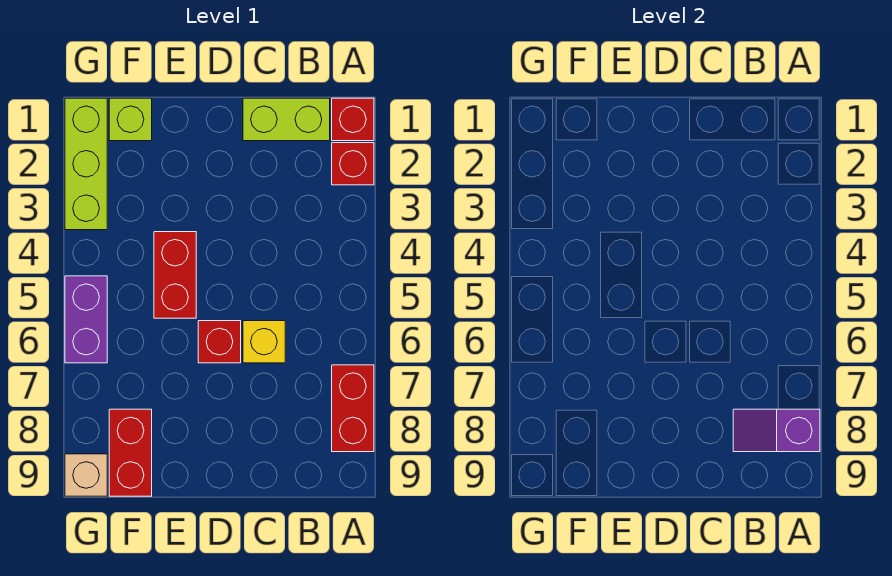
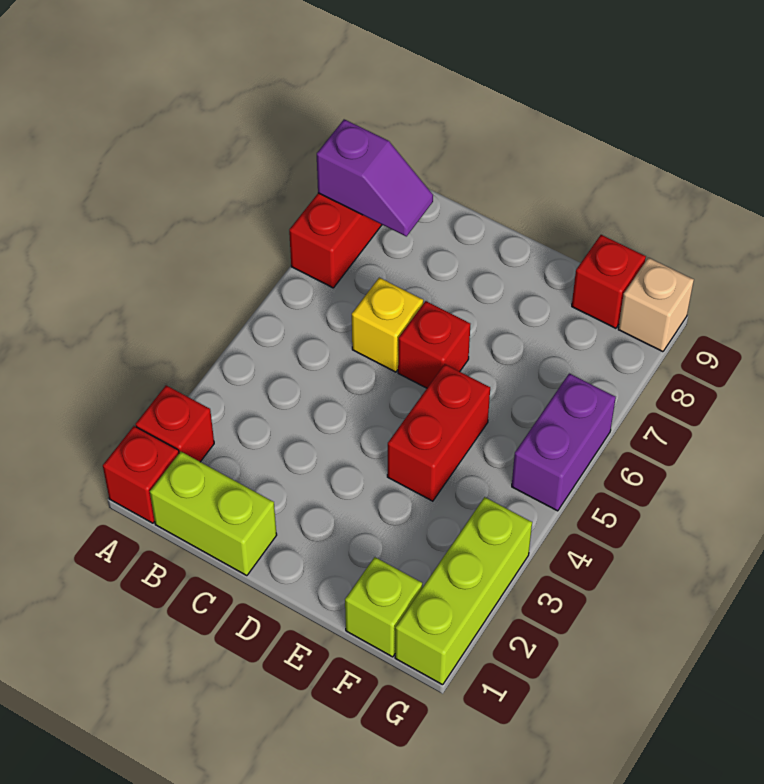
red brick F8:F9 level 1 -> red brick F9 level 1

